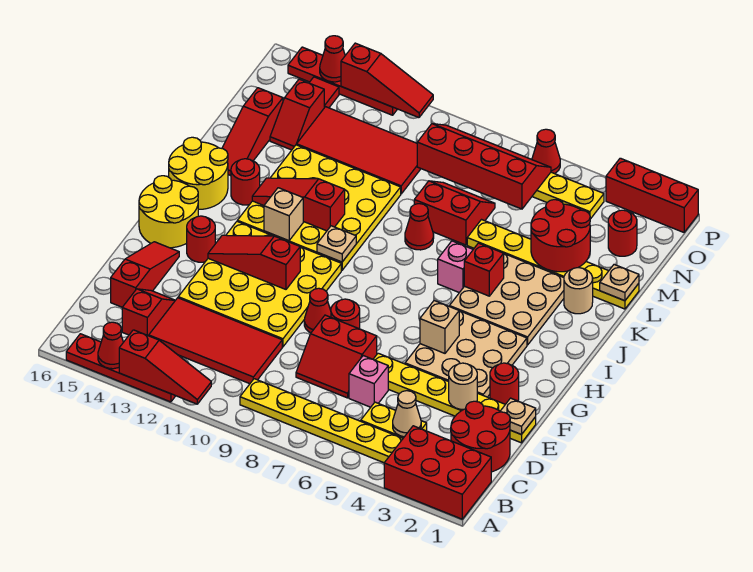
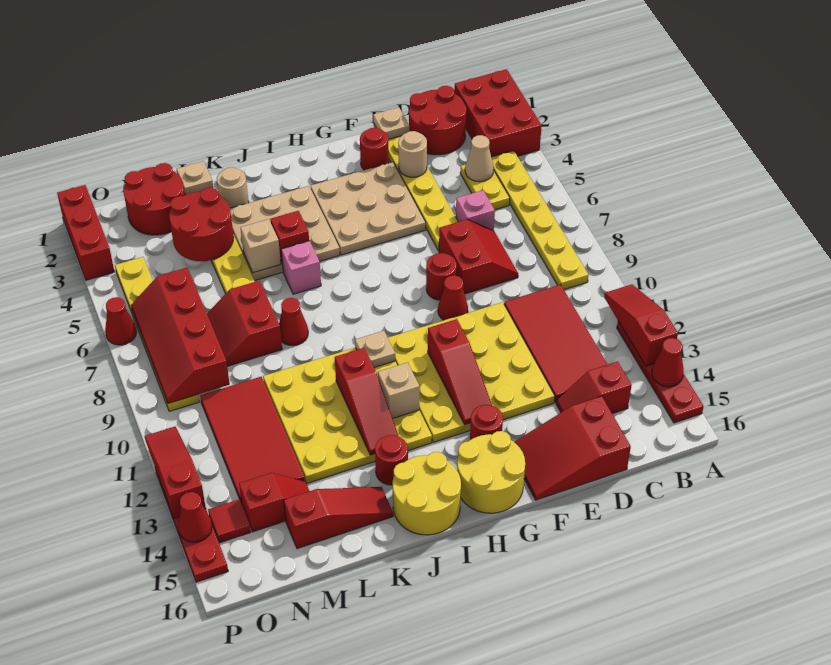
red slope D15:F15 level 1 top D -> red slope D15:F16 level 1 top D
tan brick G5 level 2 -> tan brick K5 level 2
red round brick N2 level 1 -> red round brick M1:N2 level 1

